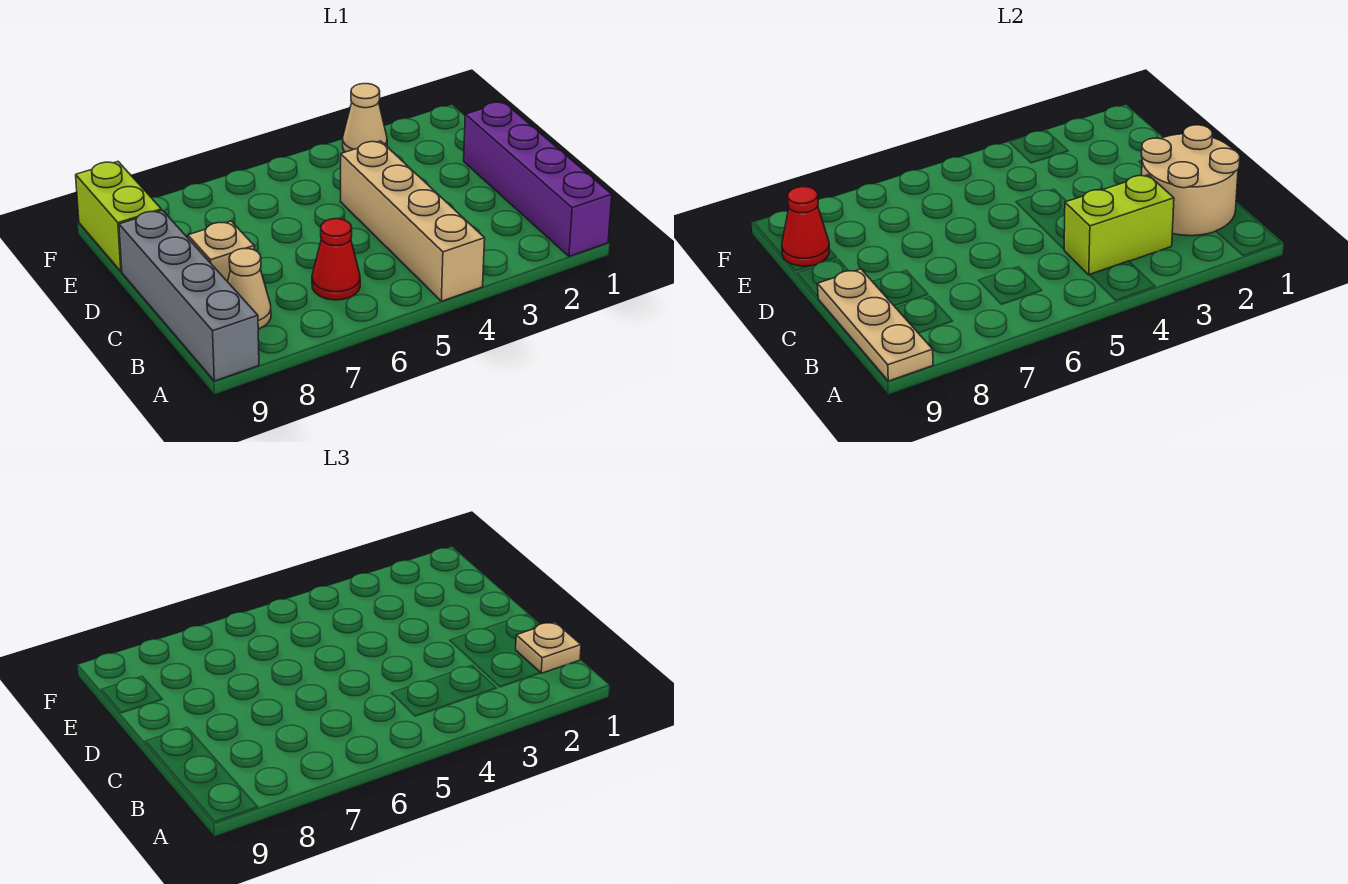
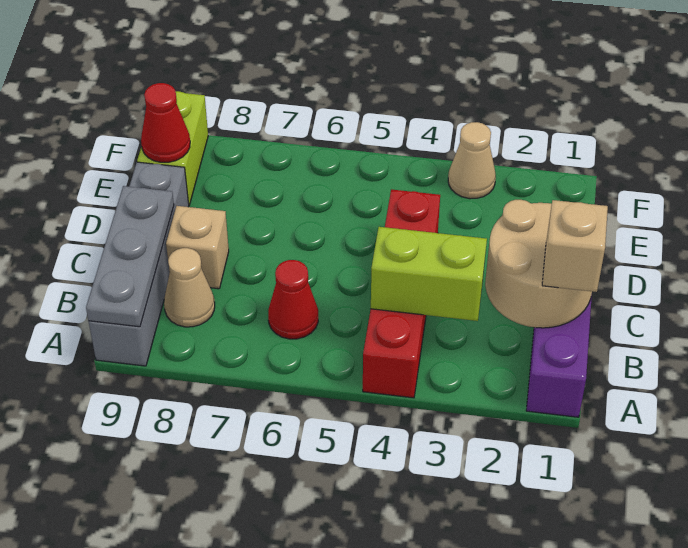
tan brick A4:D4 level 1 -> red brick A4:D4 level 1
tan plate A9:C9 level 2 -> grey plate A9:C9 level 2
tan plate B1 level 3 -> tan brick B1 level 3

